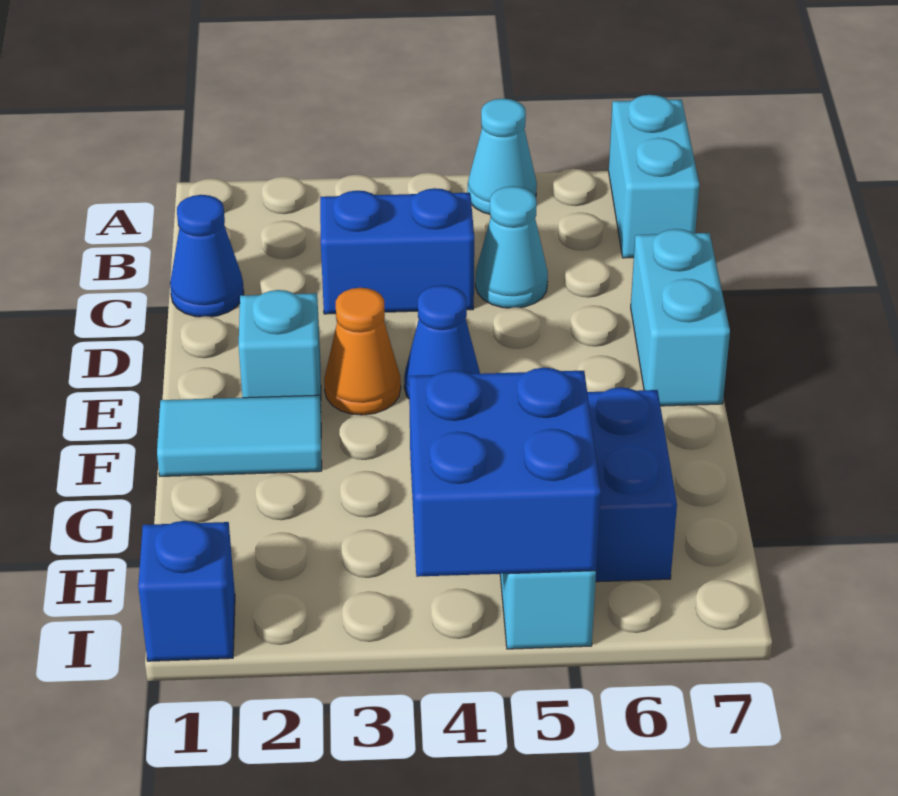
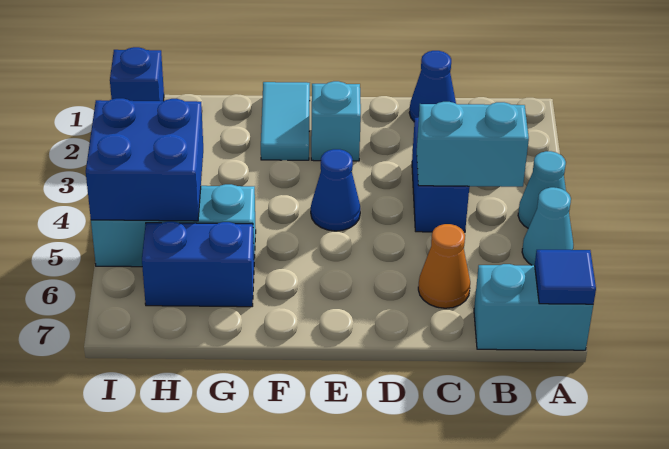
none -> blue tile A7 level 2
cyan cone C5 level 1 -> cyan cone A4 level 1
cyan brick D7:E7 level 1 -> cyan brick B4:C4 level 2
orange cone E3 level 1 -> orange cone C6 level 1

